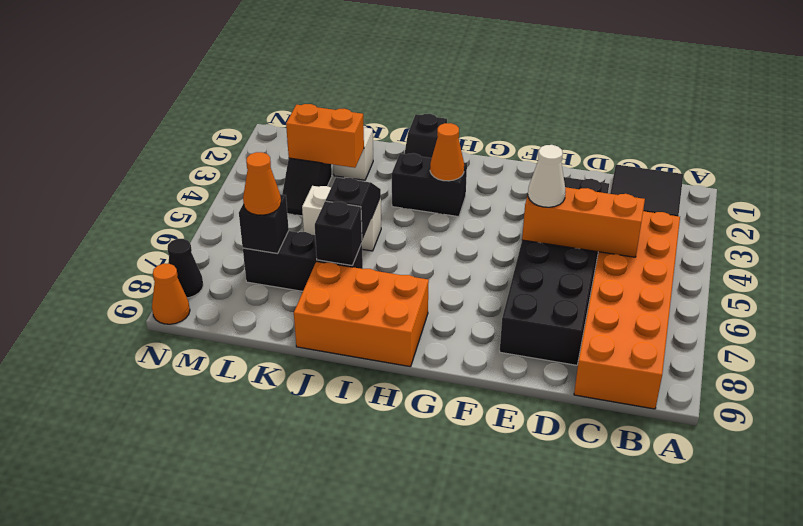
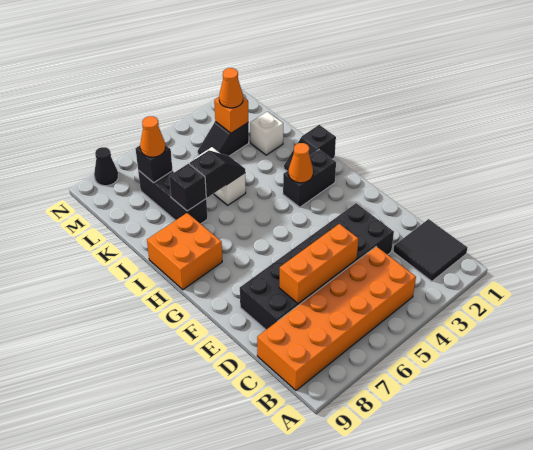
orange brick C5:E5 level 2 -> orange brick D5:D7 level 2
white cone E5 level 3 -> none
black brick H3:I3 level 1 -> black brick H2:H3 level 1
orange brick H8:J9 level 1 -> orange brick H8:I9 level 1
orange brick K3:L3 level 2 -> orange brick L3 level 2
orange cone N9 level 1 -> orange cone L3 level 3

